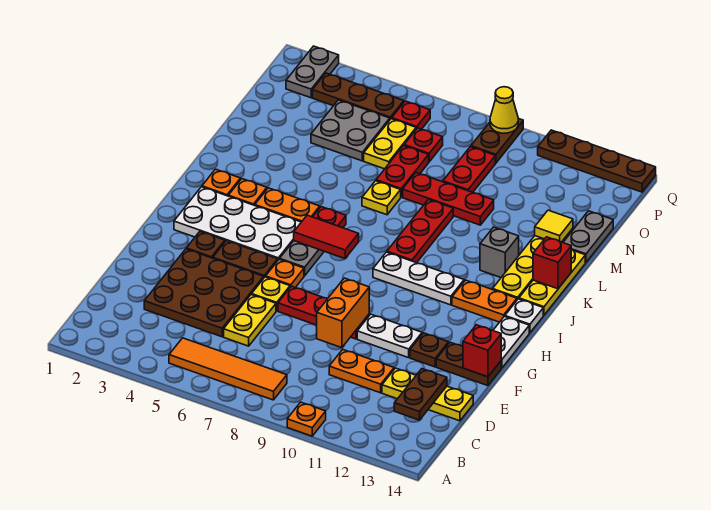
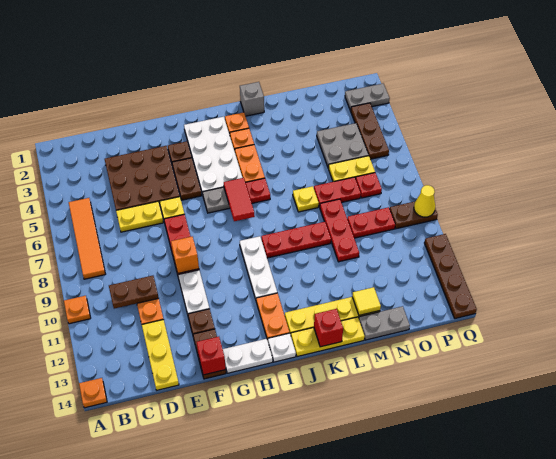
brown plate C13:D13 level 2 -> brown plate C10:D10 level 2
orange brick E9:F9 level 2 -> orange brick F9 level 2
orange plate G6 level 1 -> orange plate A14 level 1
grey brick K12 level 1 -> grey brick K1 level 1
red plate P6 level 1 -> none

